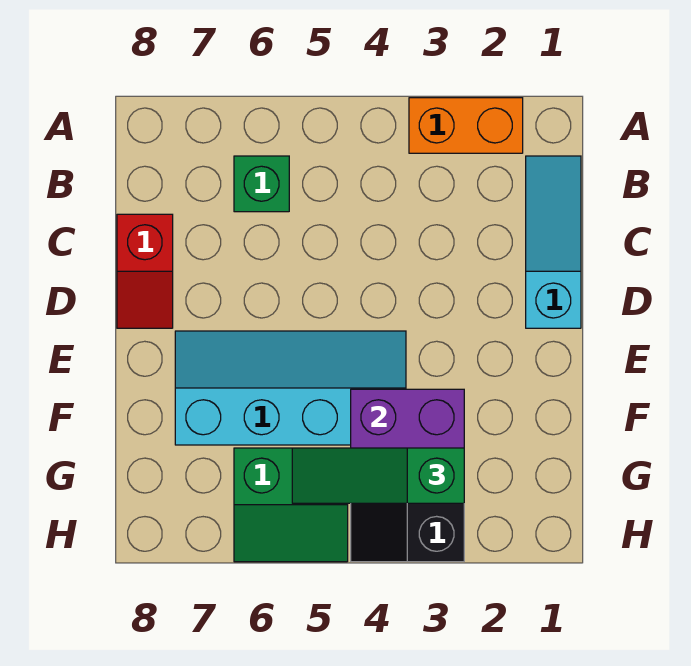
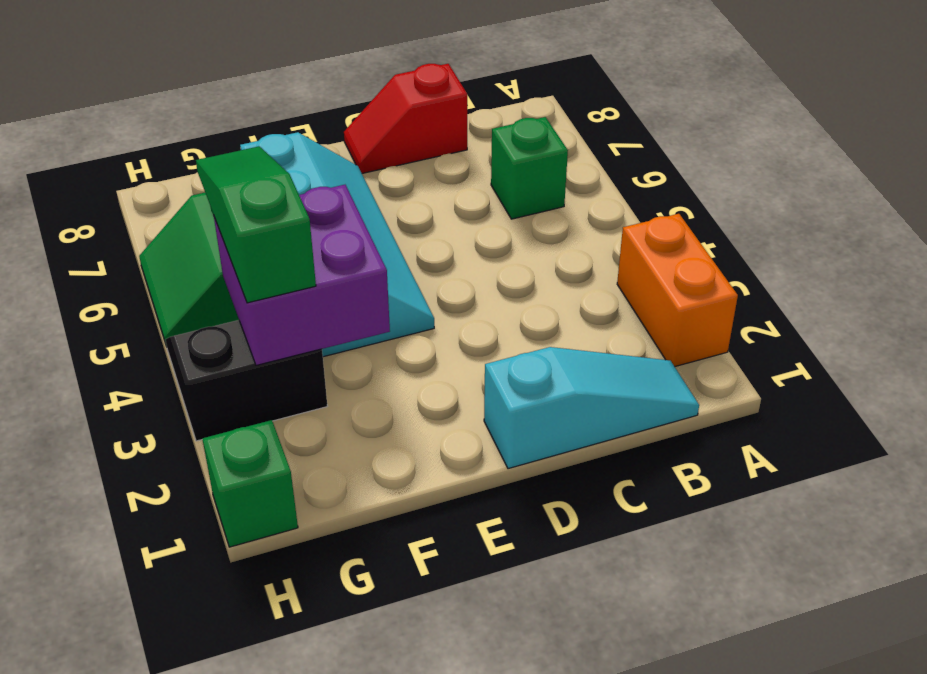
none -> green brick H1 level 1

